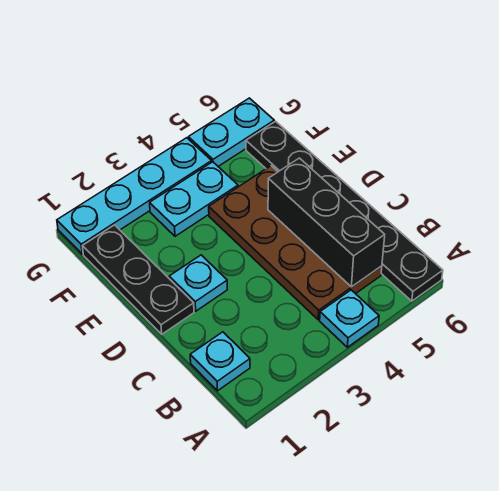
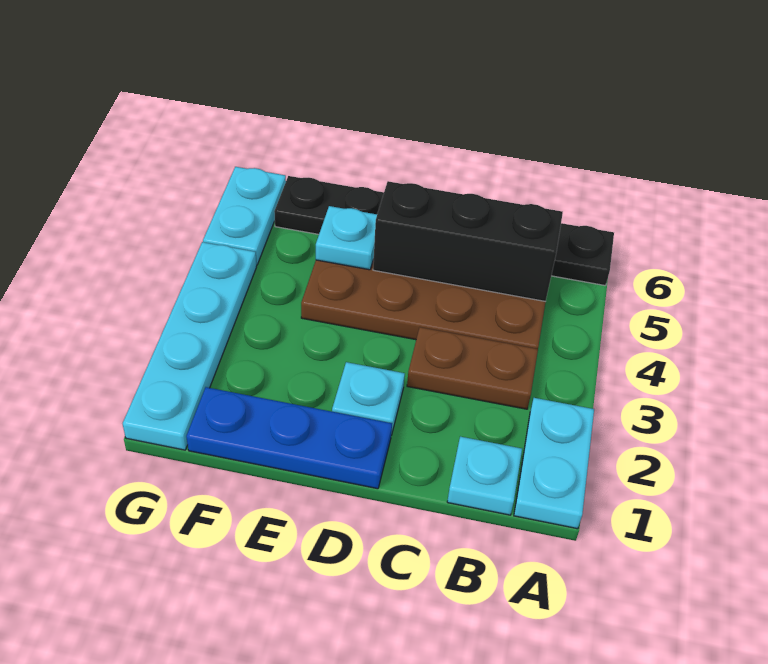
cyan plate A4 level 1 -> cyan plate E5 level 2
none -> brown plate B3:C3 level 1
black plate D1:F1 level 1 -> blue plate D1:F1 level 1
cyan plate F3:F4 level 1 -> cyan plate A1:A2 level 1

